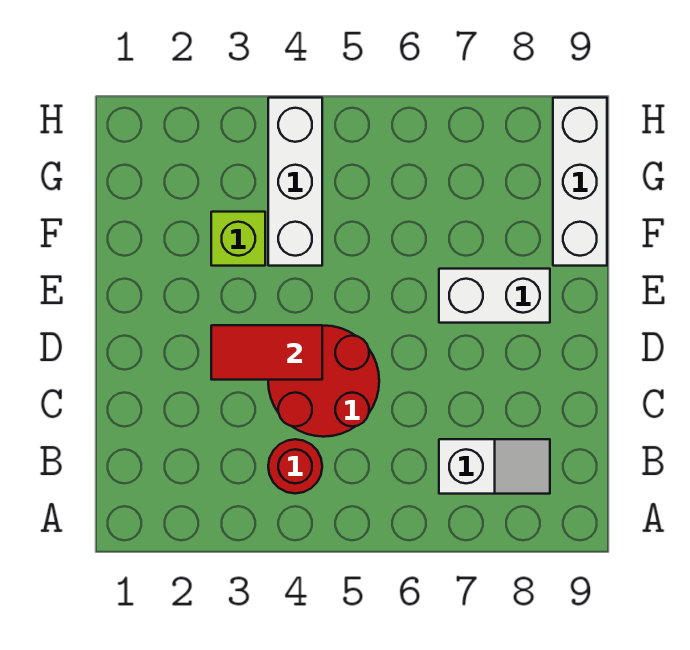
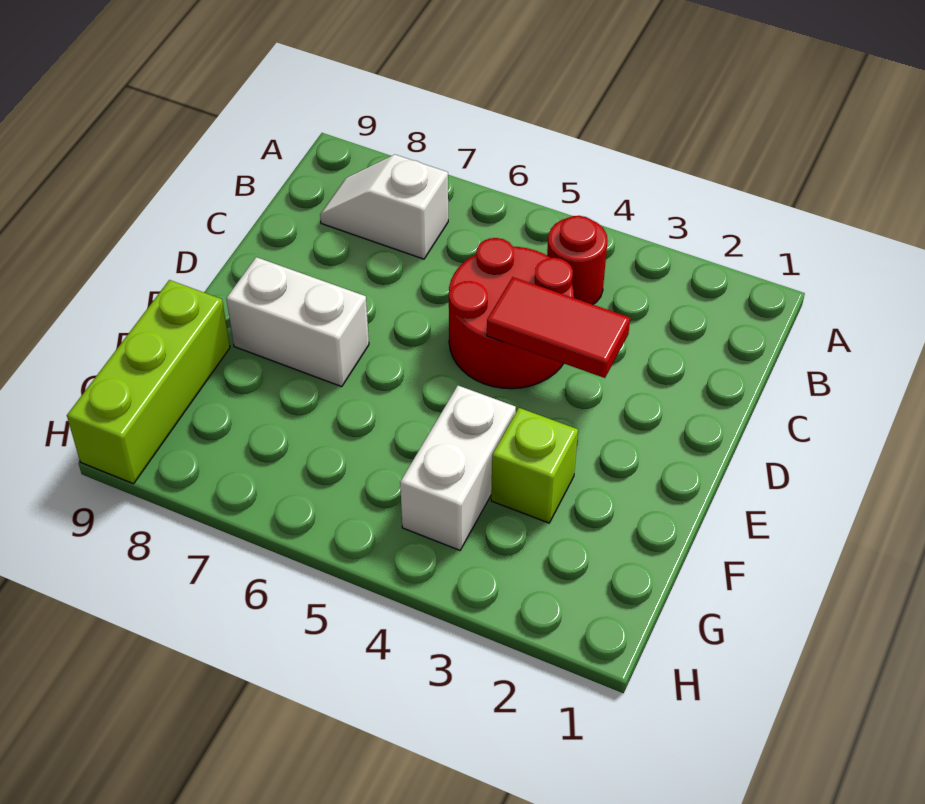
white brick F4:H4 level 1 -> white brick F4:G4 level 1
white brick F9:H9 level 1 -> lime brick F9:H9 level 1

